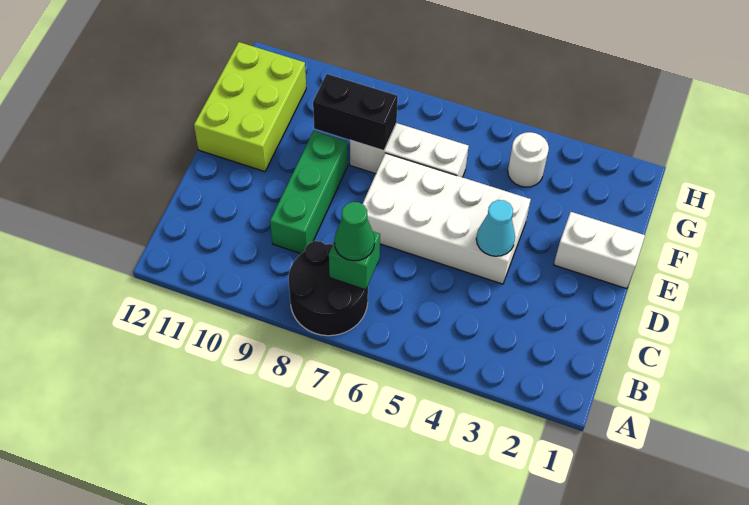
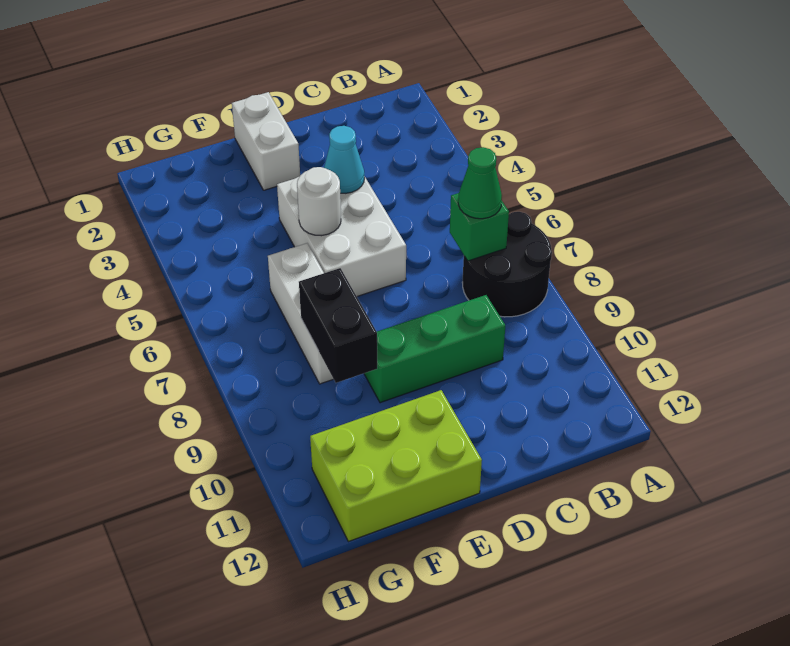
white brick D4:E7 level 1 -> white brick D4:E6 level 1
white round brick G4 level 1 -> white round brick E5 level 2

